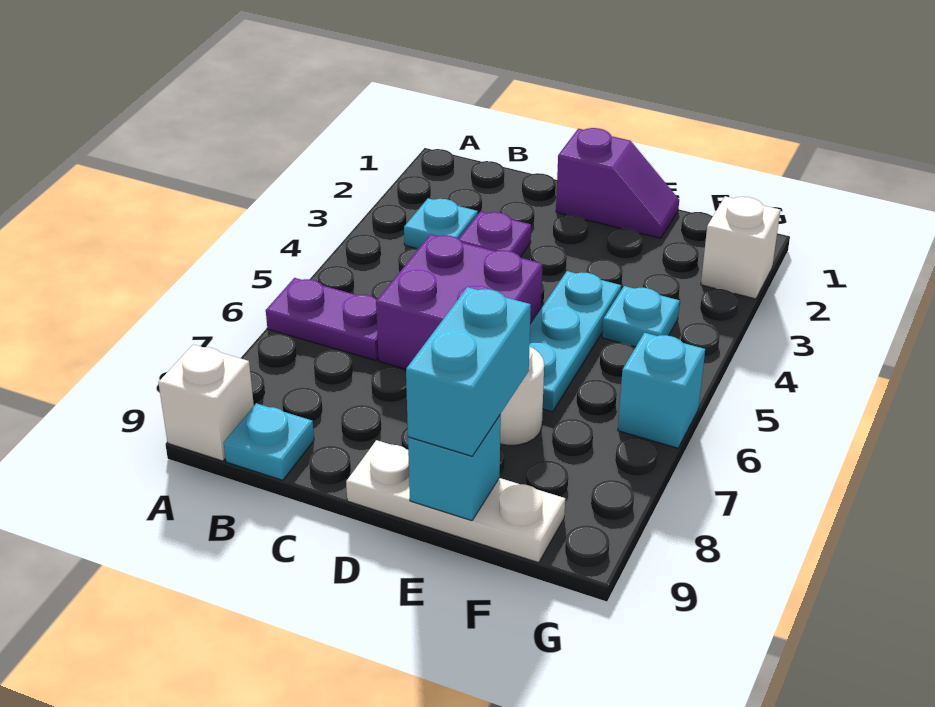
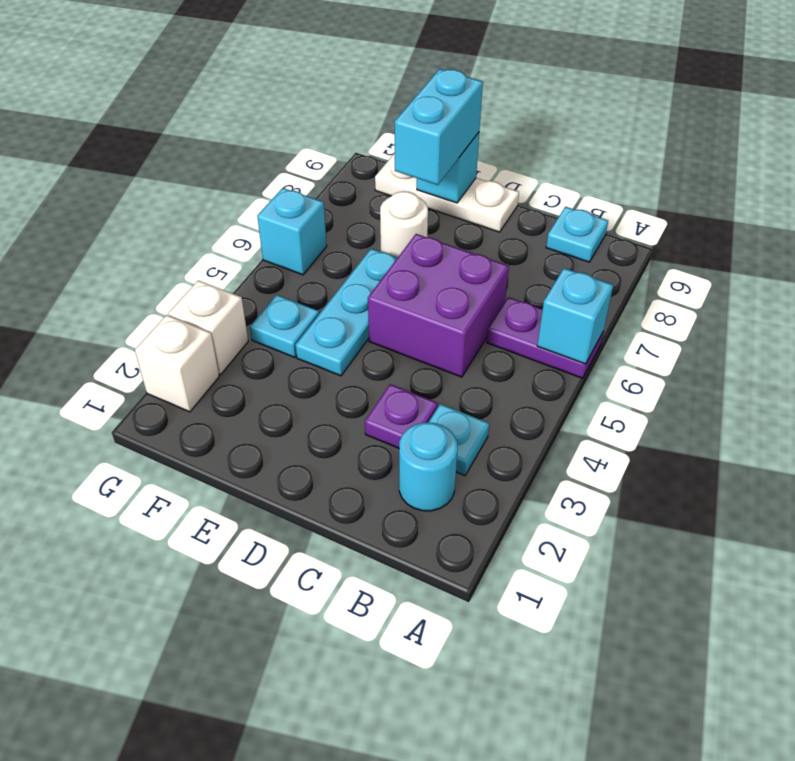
none -> cyan brick A6 level 2
white brick A9 level 1 -> white brick G3 level 1
none -> cyan round brick B2 level 1
purple slope D1:E1 level 1 top D -> none

